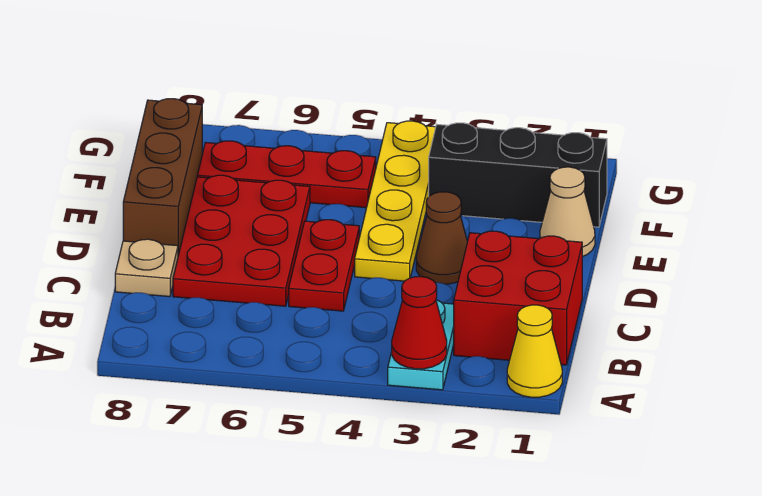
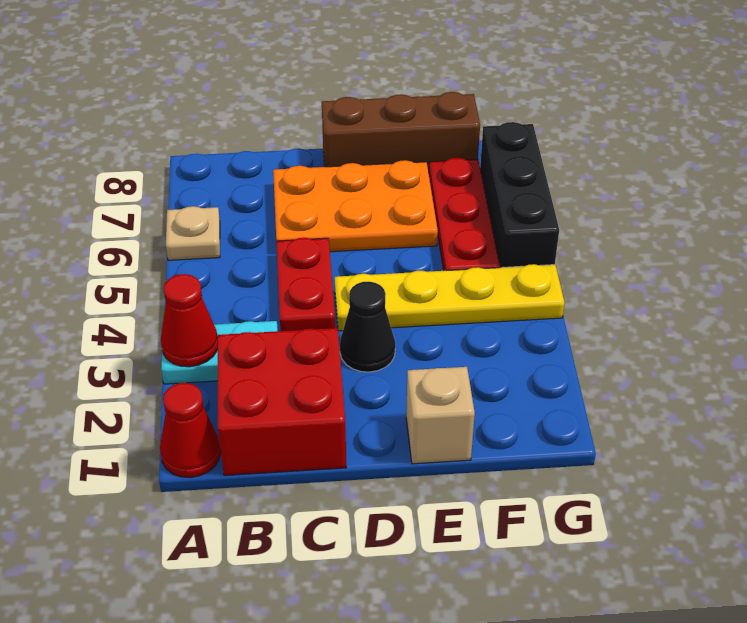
yellow cone A1 level 1 -> red cone A1 level 1
red plate C5:D5 level 1 -> red plate C4:C5 level 1
red plate C6:E7 level 1 -> orange plate C6:E7 level 1
tan plate C8 level 1 -> tan plate A6 level 1
brown cone D3 level 1 -> black cone D3 level 1
tan cone E1 level 1 -> tan brick E1 level 1
black brick F1:F3 level 1 -> black brick G5:G7 level 1

